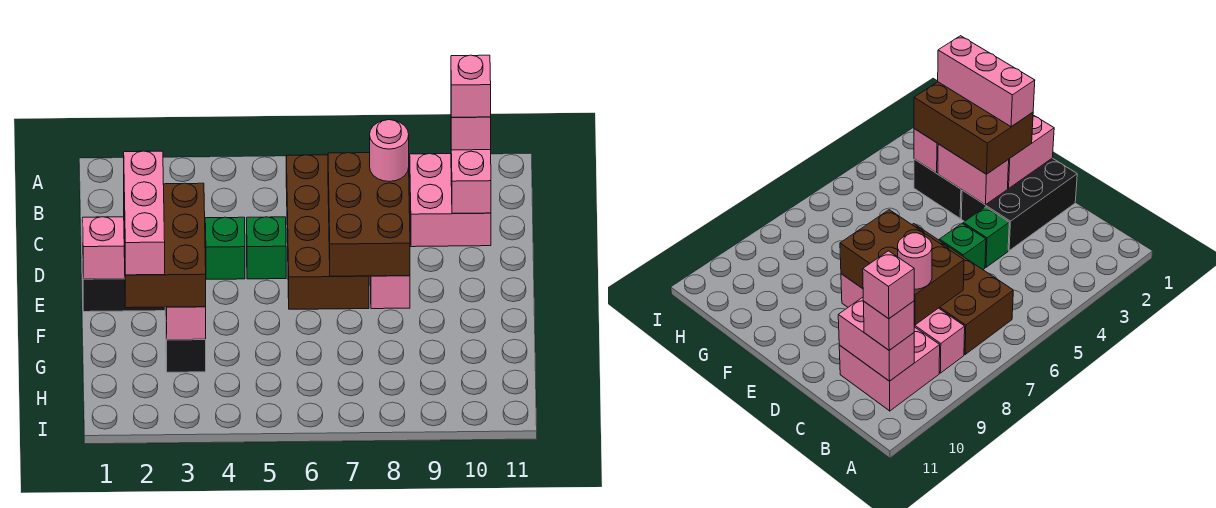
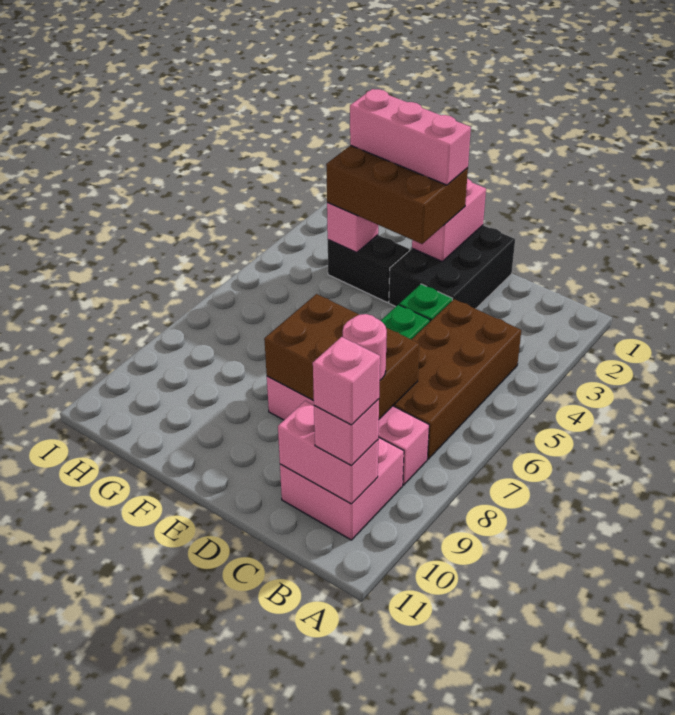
brown brick B6:E7 level 1 -> brown brick B4:C7 level 1
pink brick E3:F3 level 2 -> none

